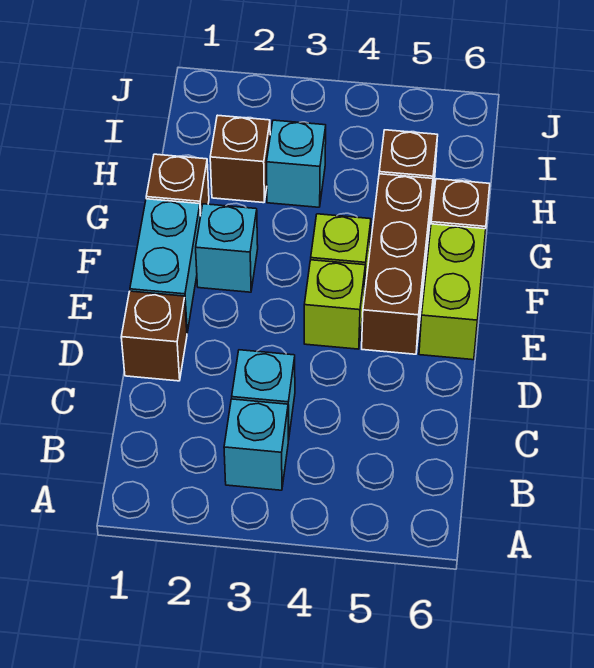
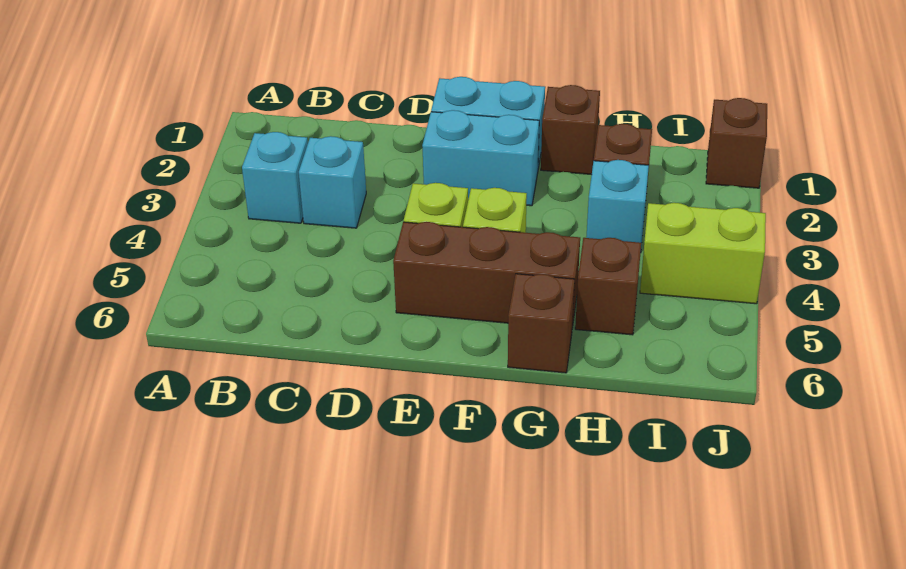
brown brick D1 level 1 -> brown brick J1 level 1
lime brick E6:F6 level 1 -> lime brick I4:J4 level 1
cyan brick F2 level 1 -> cyan brick E2:F2 level 1

